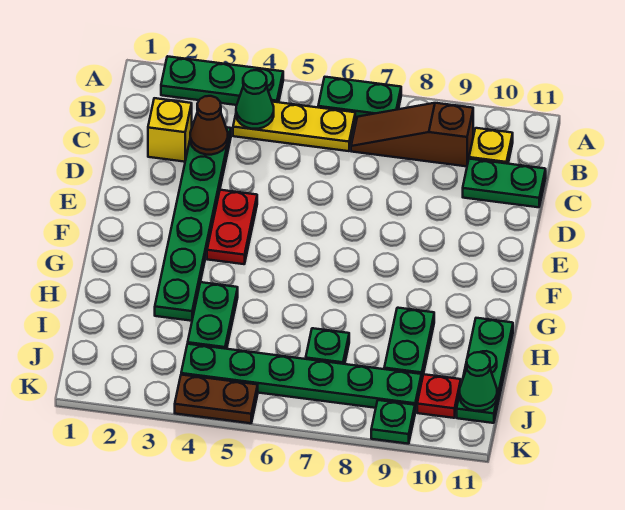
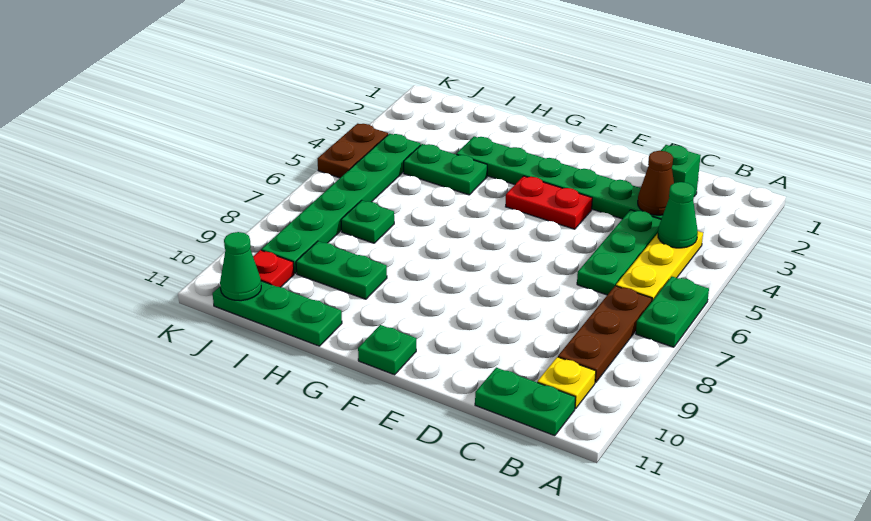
green plate A2:A4 level 1 -> green plate C4:C6 level 1
brown slope B7:B9 level 1 top 9 -> brown plate B7:B9 level 1
yellow brick C2 level 1 -> green brick C2 level 1
green plate C10:C11 level 1 -> green plate B11:C11 level 1
green plate K9 level 1 -> green plate F11 level 1

